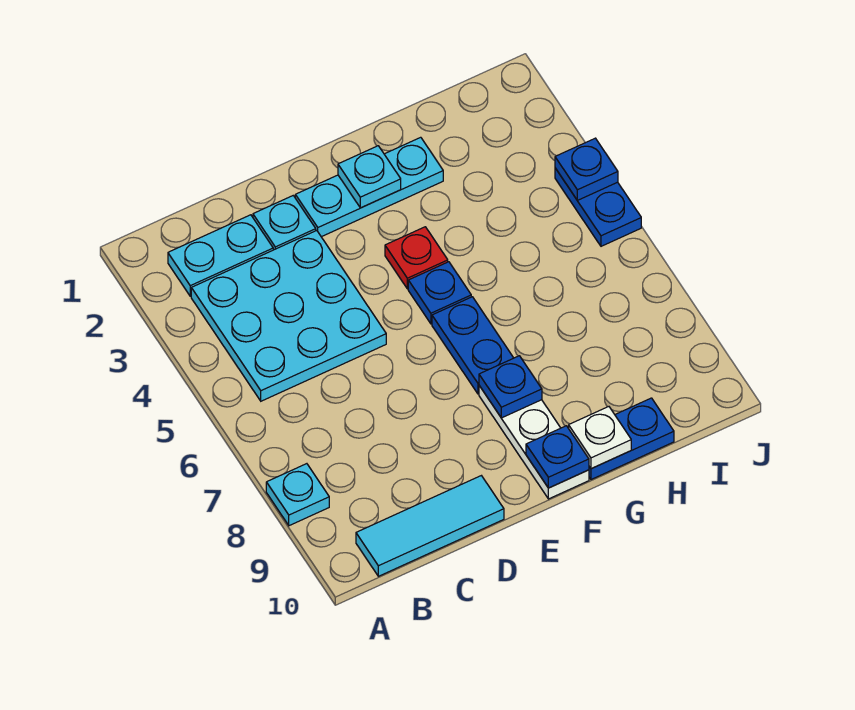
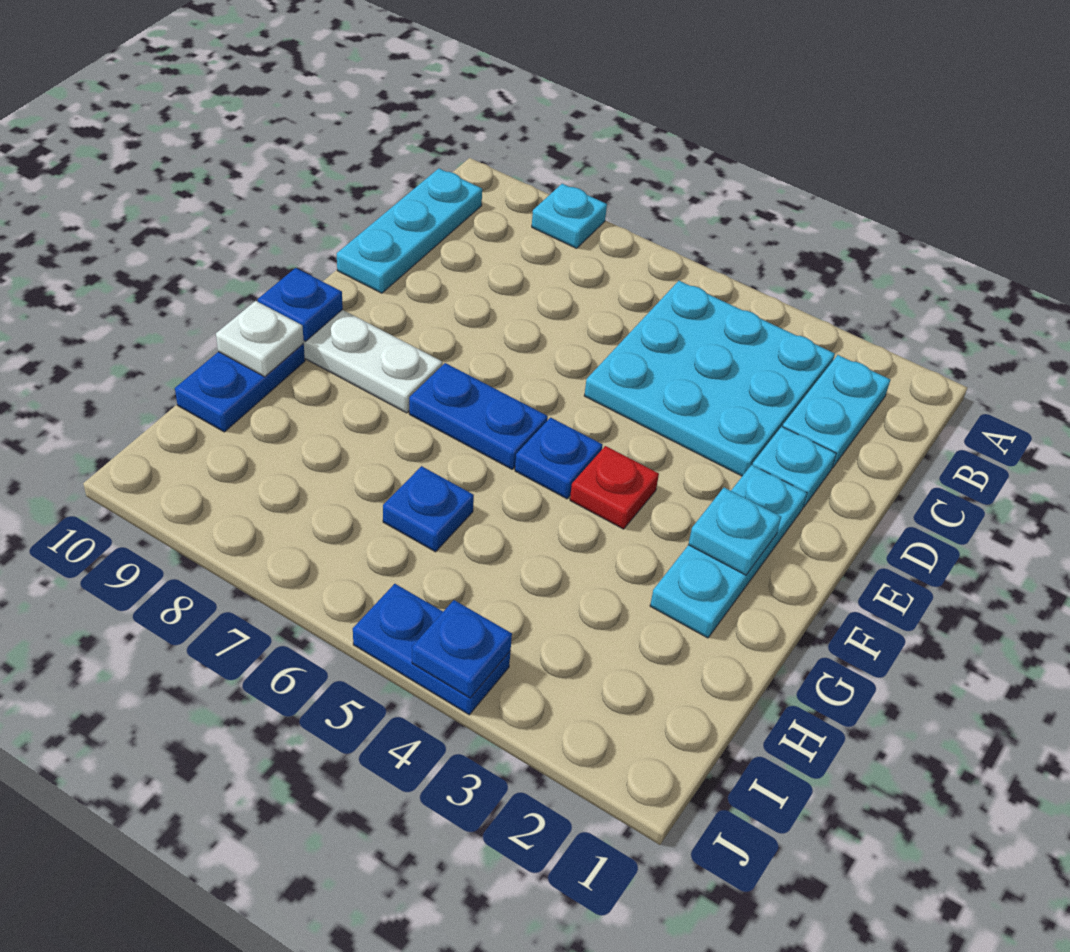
cyan tile B10:D10 level 1 -> cyan plate B10:D10 level 1
blue plate F8 level 2 -> blue plate H6 level 1

